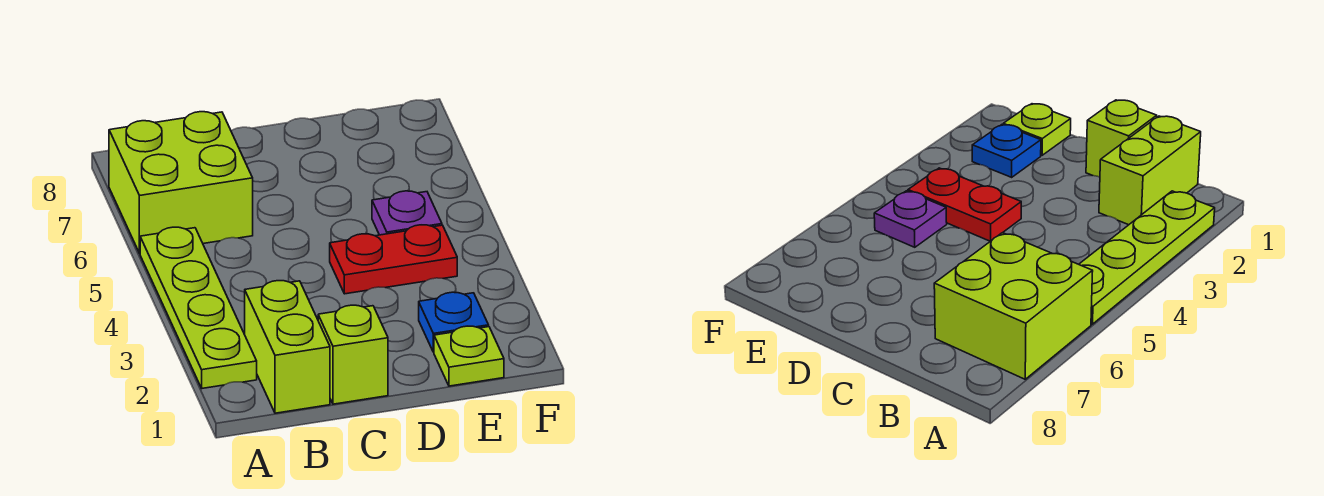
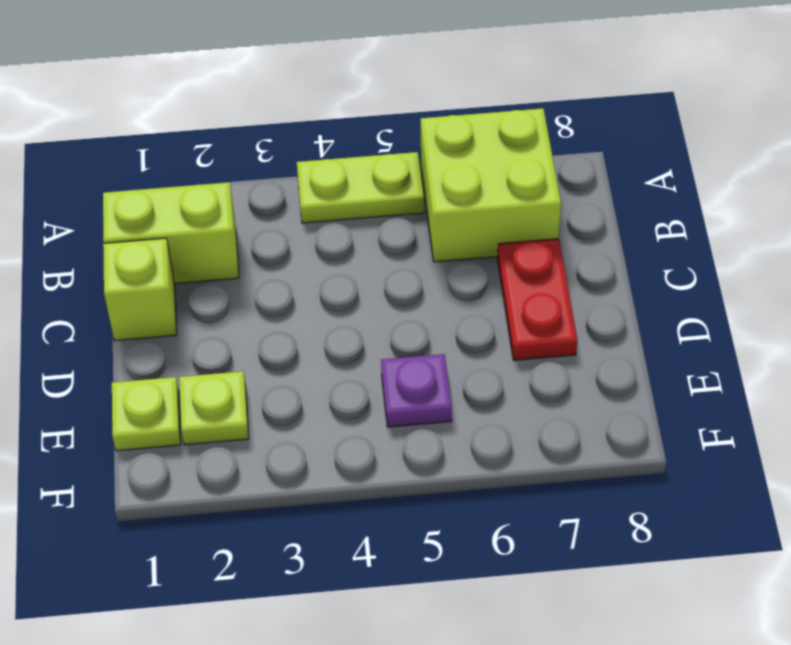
lime plate A2:A5 level 1 -> lime plate A4:A5 level 1
red plate D4:E4 level 1 -> red plate C7:D7 level 1
blue plate E2 level 1 -> lime plate E2 level 1

